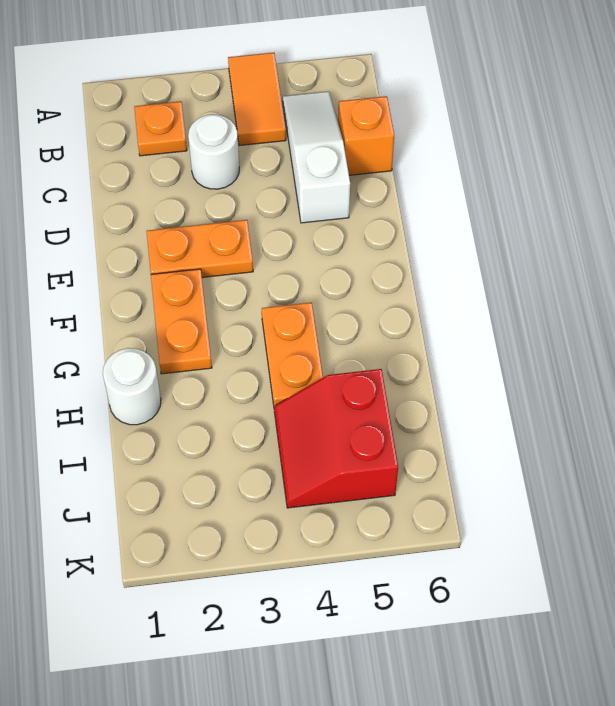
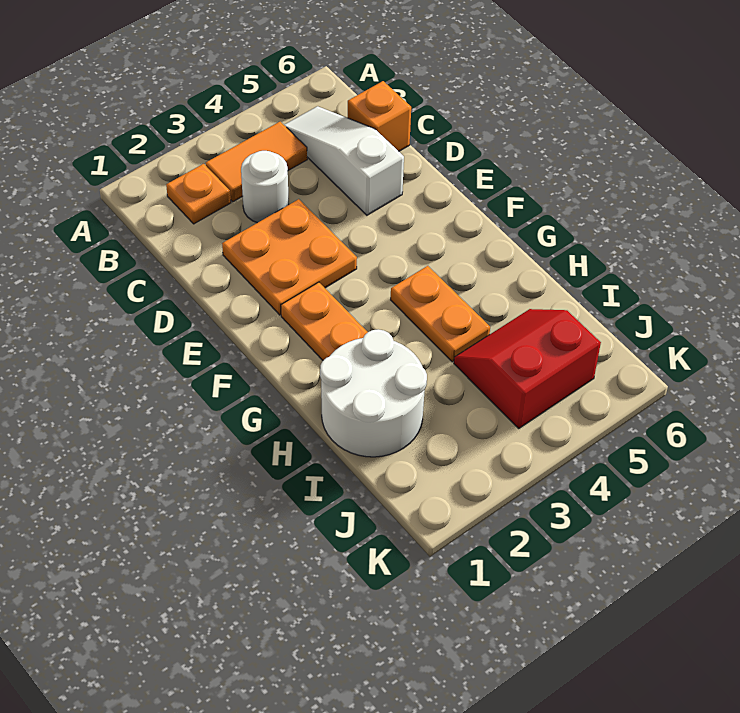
orange tile A4:B4 level 1 -> orange tile B3:B4 level 1
orange plate E2:E3 level 1 -> orange plate D2:E3 level 1
white round brick H1 level 1 -> white round brick H1:I2 level 1
red slope I4:J5 level 1 top 5 -> red slope I4:J5 level 1 top J

